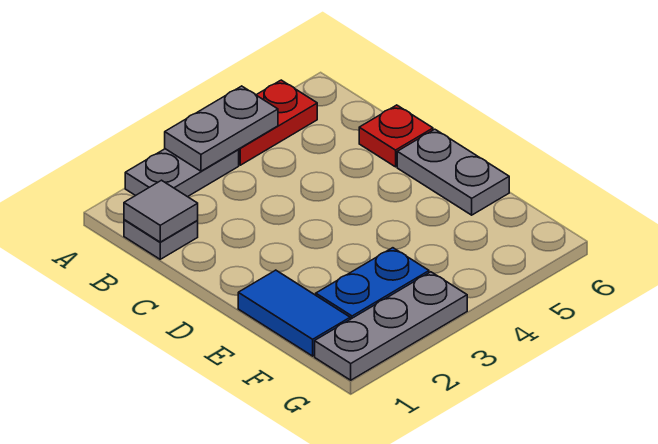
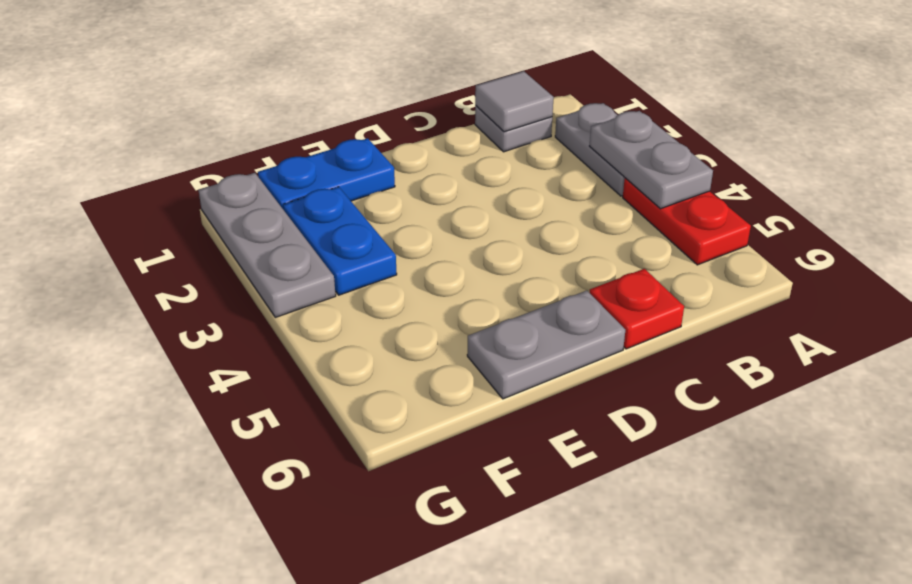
blue tile E1:F1 level 1 -> blue plate E1:F1 level 1

